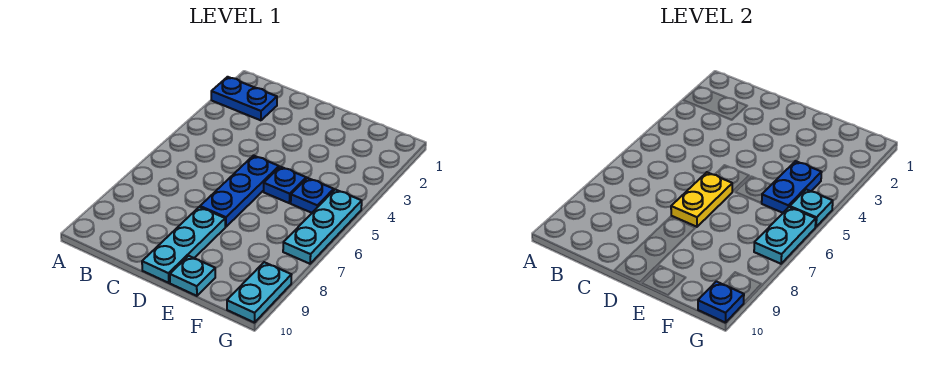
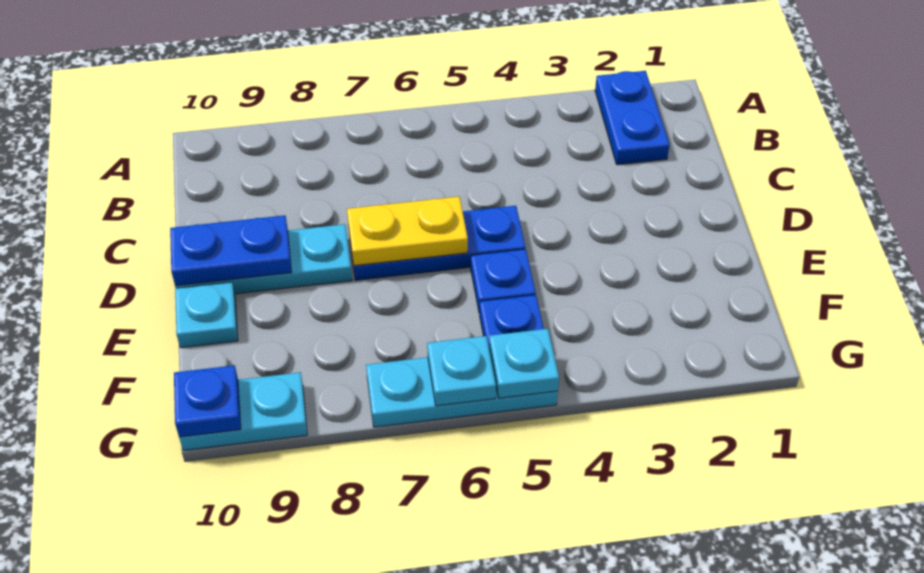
blue plate F4:F5 level 2 -> blue plate D9:D10 level 2
cyan plate G6:G7 level 2 -> cyan plate G6 level 2

